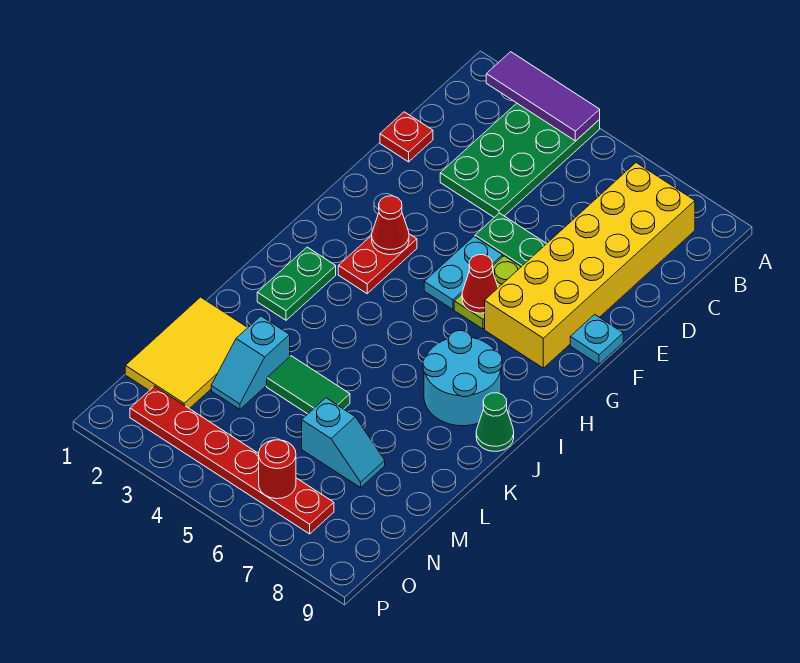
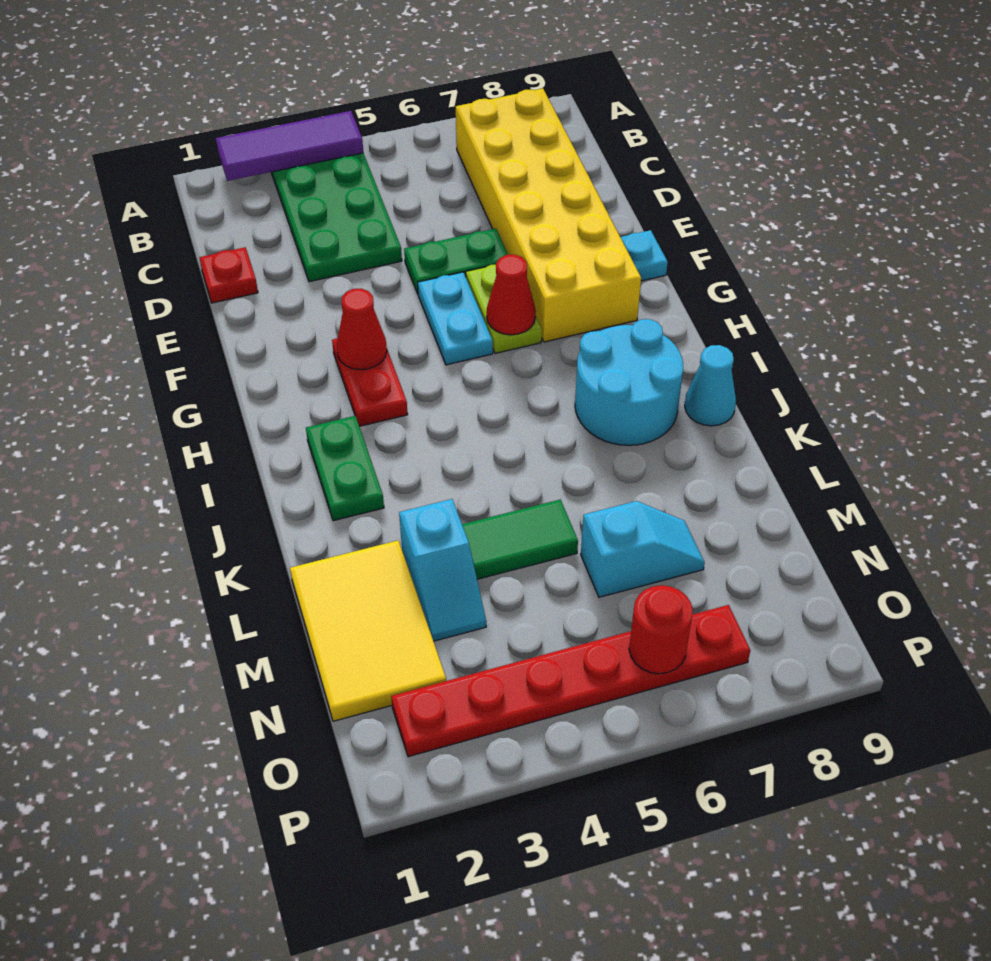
green cone J9 level 1 -> cyan cone J9 level 1

